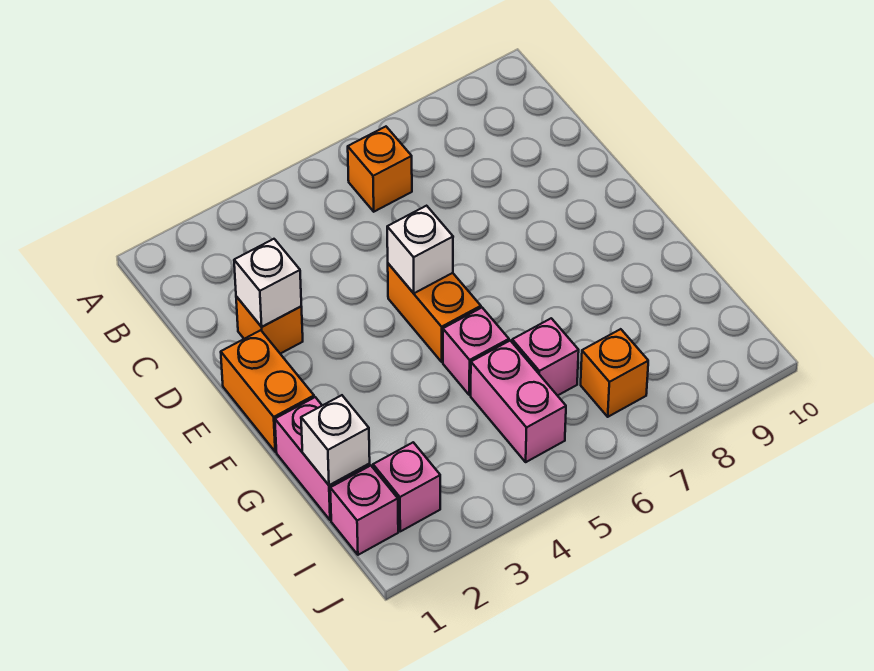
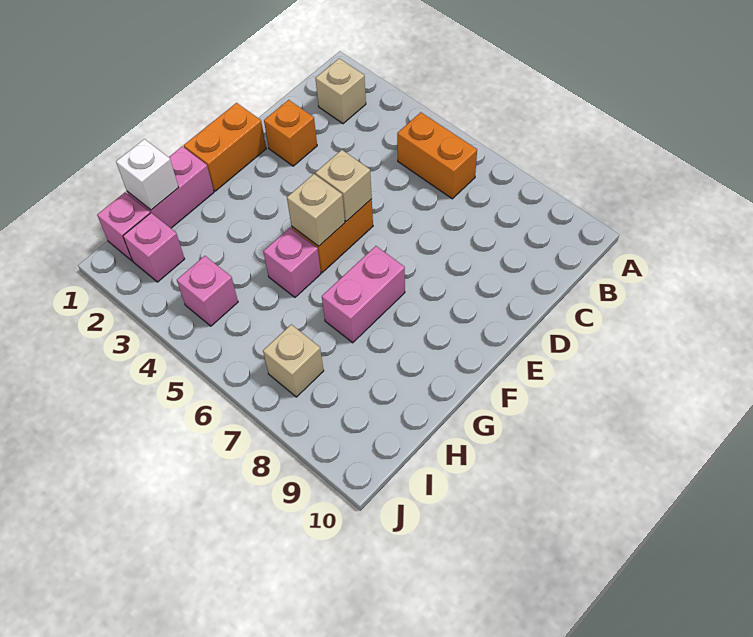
none -> tan brick B2 level 1
orange brick B6 level 1 -> orange brick B5:B6 level 1
white brick D2 level 2 -> none
white brick E5 level 2 -> tan brick E5 level 2
none -> tan brick F5 level 2
pink brick H5:I5 level 1 -> pink brick F7:G7 level 1
pink brick H6 level 1 -> pink brick I4 level 1
orange brick I7 level 1 -> tan brick I7 level 1

